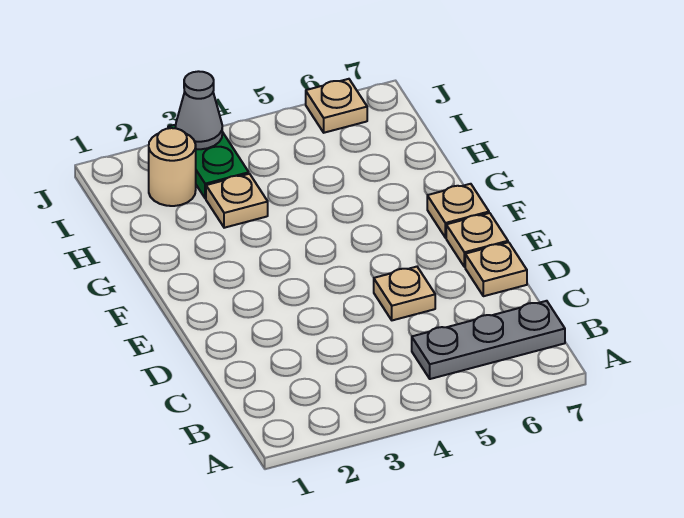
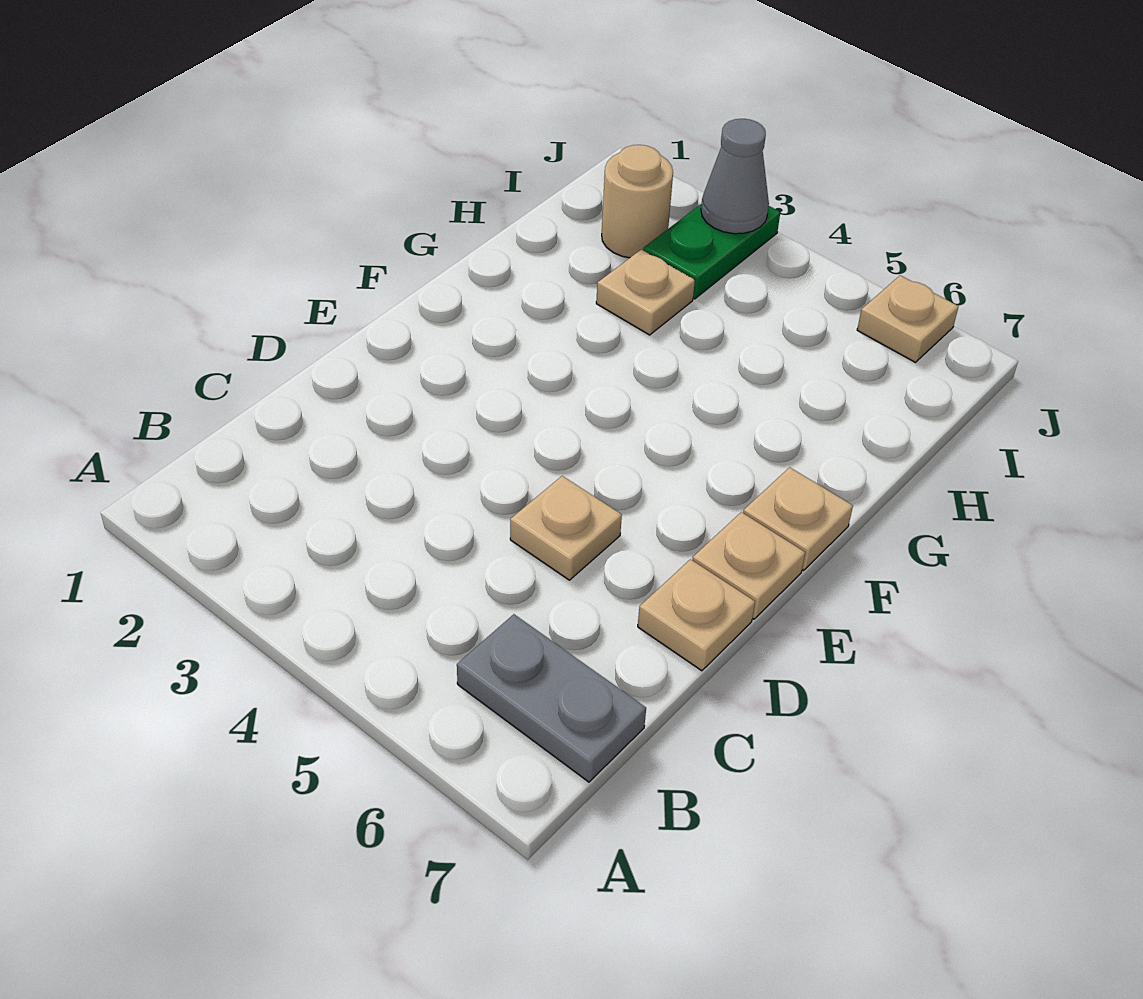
grey plate B5:B7 level 1 -> grey plate B6:B7 level 1

